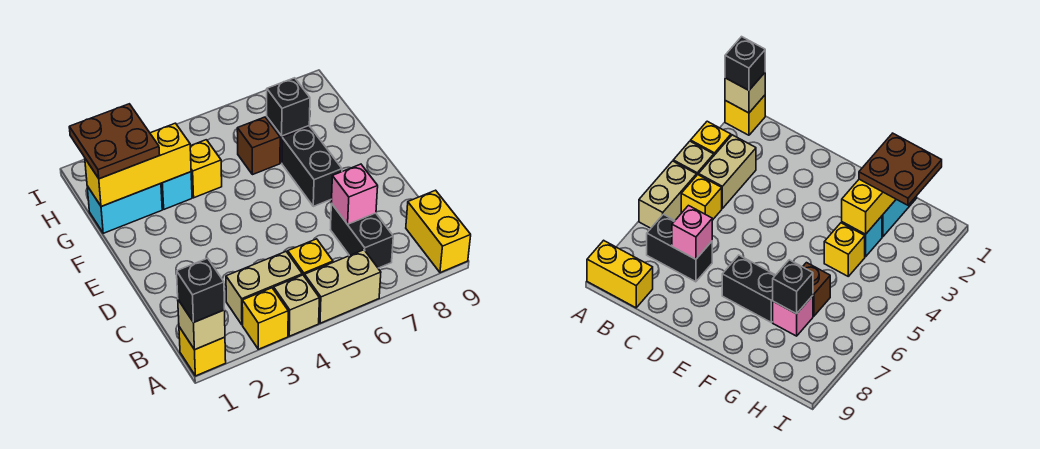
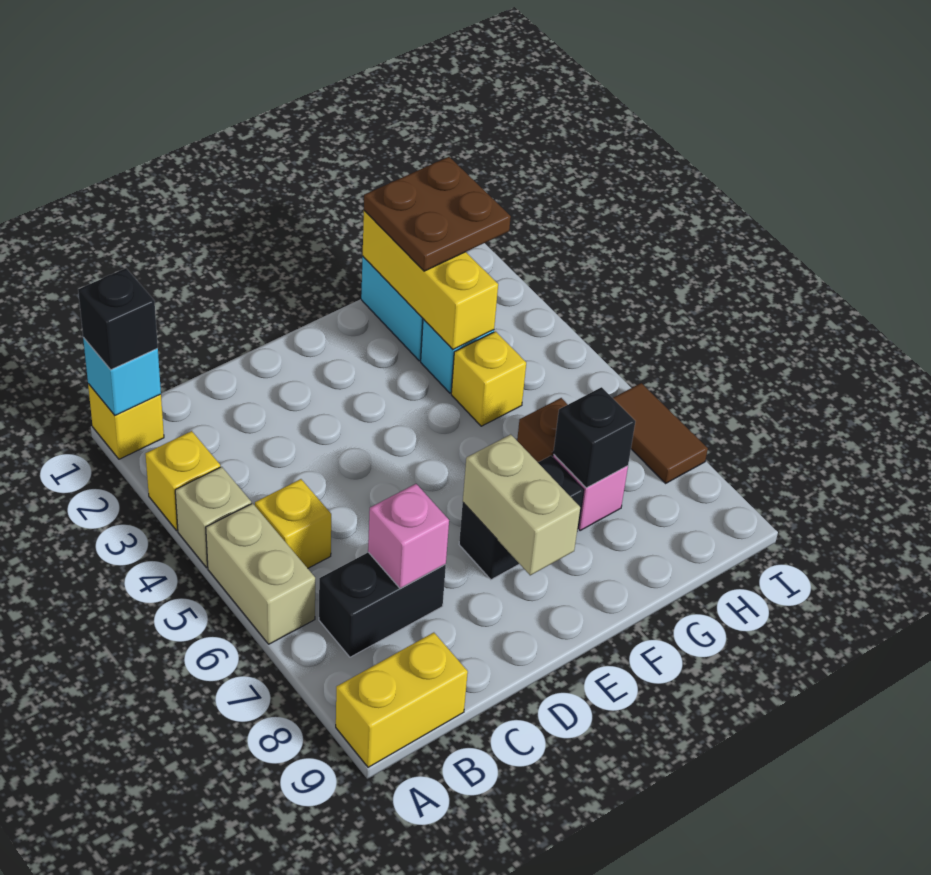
tan brick A1 level 2 -> cyan brick A1 level 2
tan brick B3:B4 level 1 -> tan brick E7:E8 level 2
none -> brown tile I6:I7 level 1

